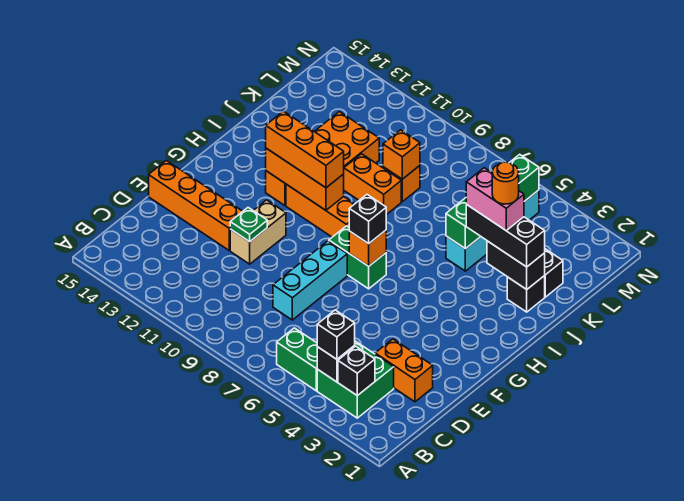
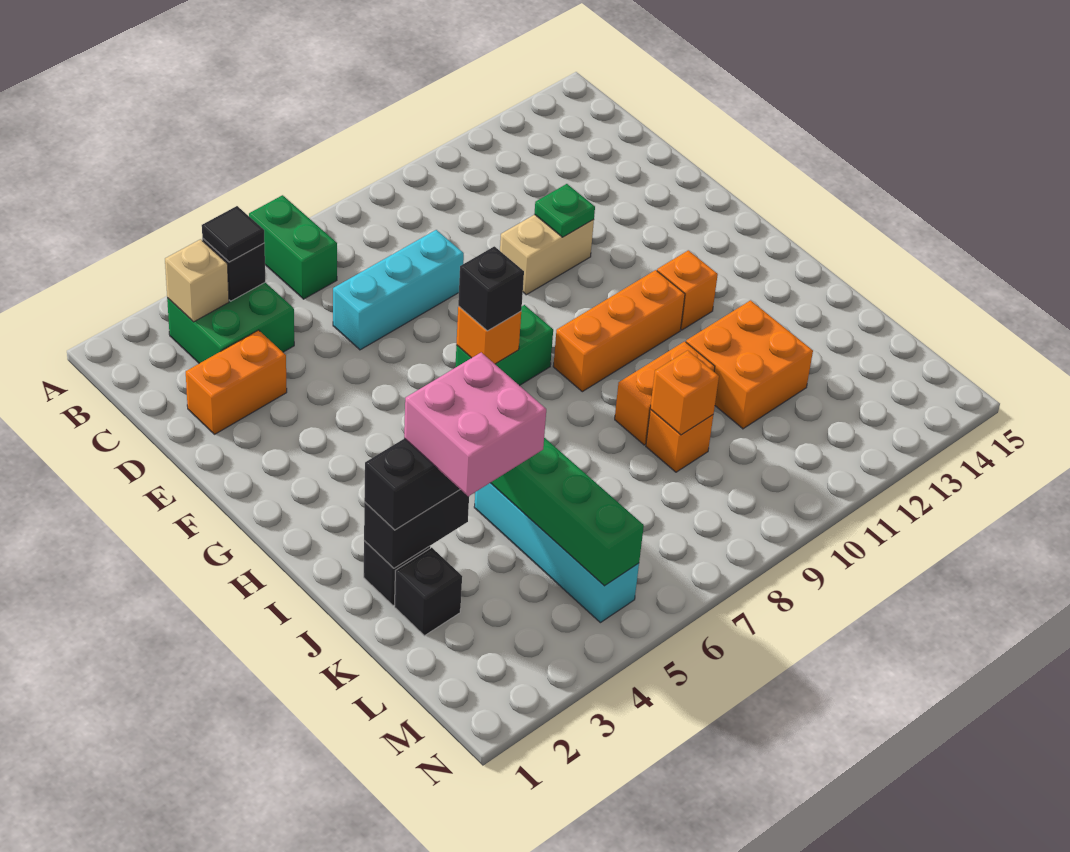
black brick B3 level 2 -> tan brick B3 level 2
black brick B4 level 3 -> black tile B4 level 3
green brick B5:B6 level 1 -> green brick A6:B6 level 1
cyan brick D8:F8 level 1 -> cyan brick D6:D8 level 1
tan brick E11:F11 level 1 -> tan brick E10:E11 level 1
orange brick E12:E15 level 1 -> none
orange brick H10:H12 level 2 -> none
orange brick H10:H12 level 3 -> none
pink brick J3:J4 level 4 -> pink brick J3:K4 level 4
orange round brick J3 level 5 -> none

